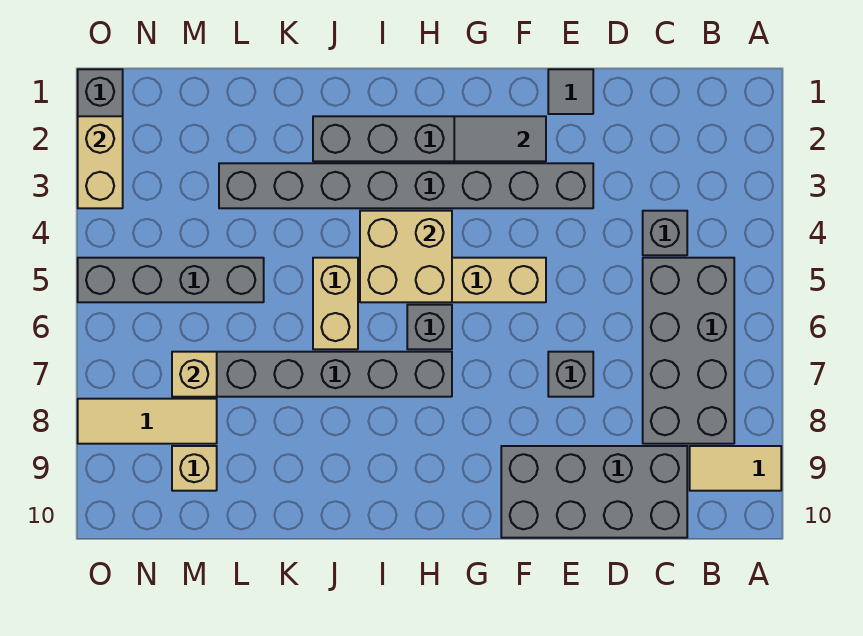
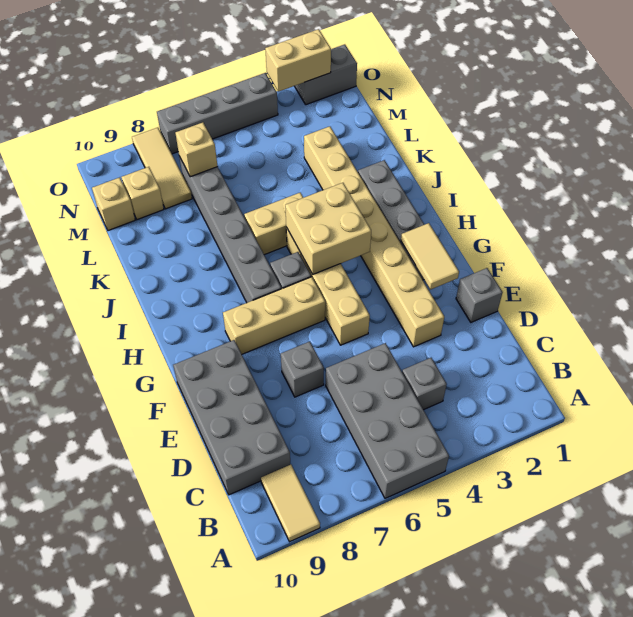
grey brick B5:C8 level 1 -> grey brick A5:D6 level 1
grey tile E1 level 1 -> grey brick E1 level 1
grey brick E3:L3 level 1 -> tan brick E3:L3 level 1
grey tile F2:G2 level 2 -> tan tile F2:G2 level 2
none -> tan brick G6:G8 level 1
grey brick L5:O5 level 1 -> grey brick O4:O7 level 1
none -> tan brick M10 level 1

